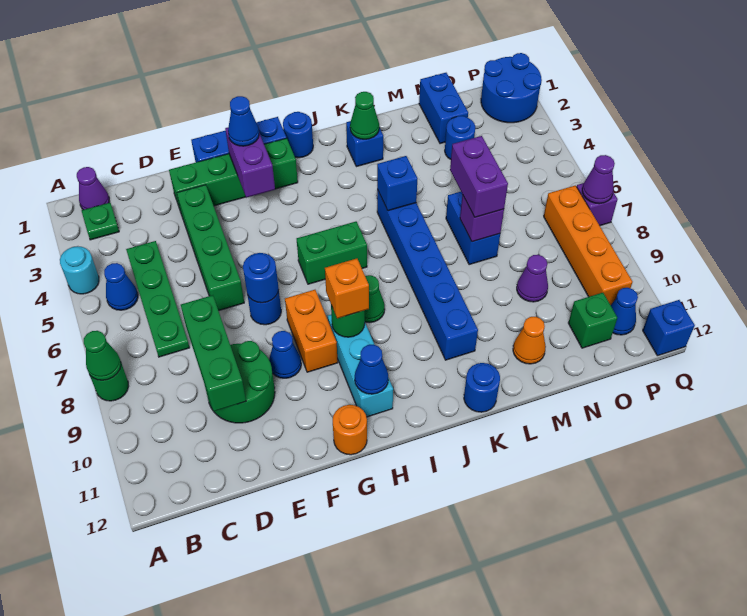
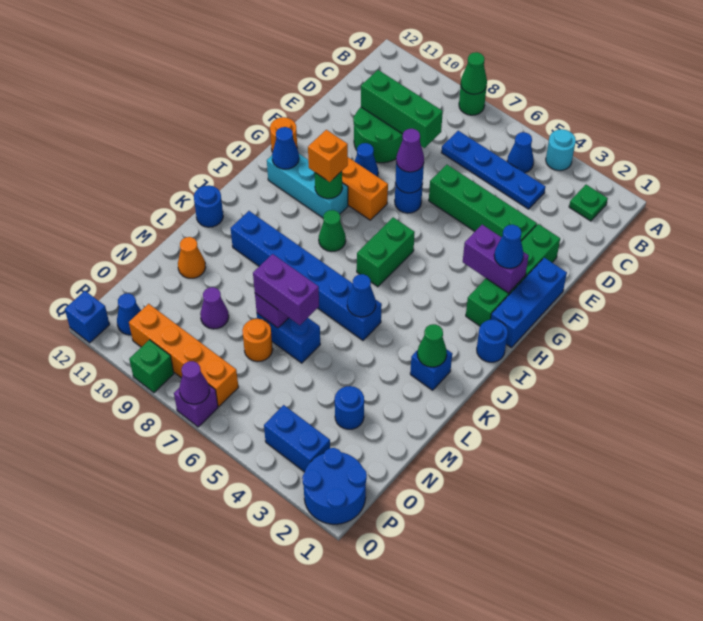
purple cone B1 level 1 -> purple cone F7 level 3
green plate C4:C7 level 1 -> blue plate C4:C7 level 1
blue brick K5 level 2 -> blue cone K5 level 2
blue brick N1:N2 level 1 -> blue brick P3:P4 level 1
none -> orange round brick N7 level 1
green brick O11 level 1 -> green brick Q9 level 1

